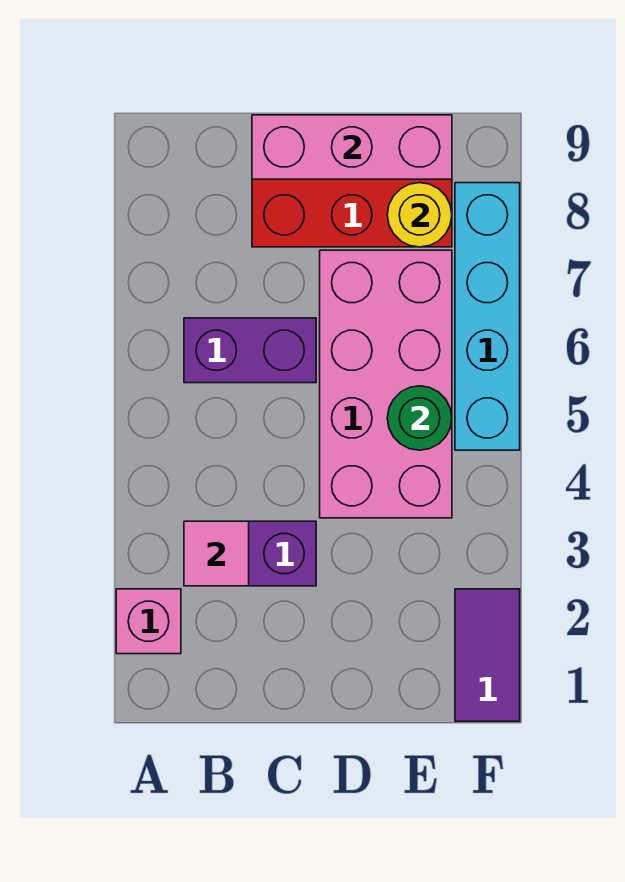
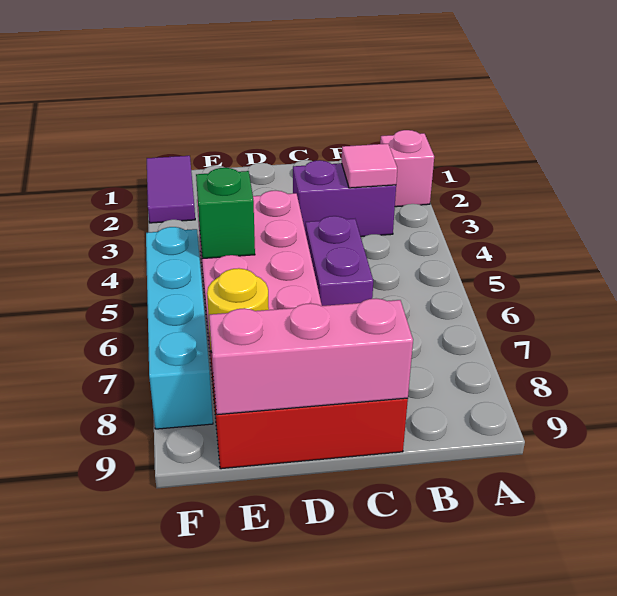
purple brick B6:C6 level 1 -> purple brick C5:C6 level 1
green round brick E5 level 2 -> green brick E5 level 2

